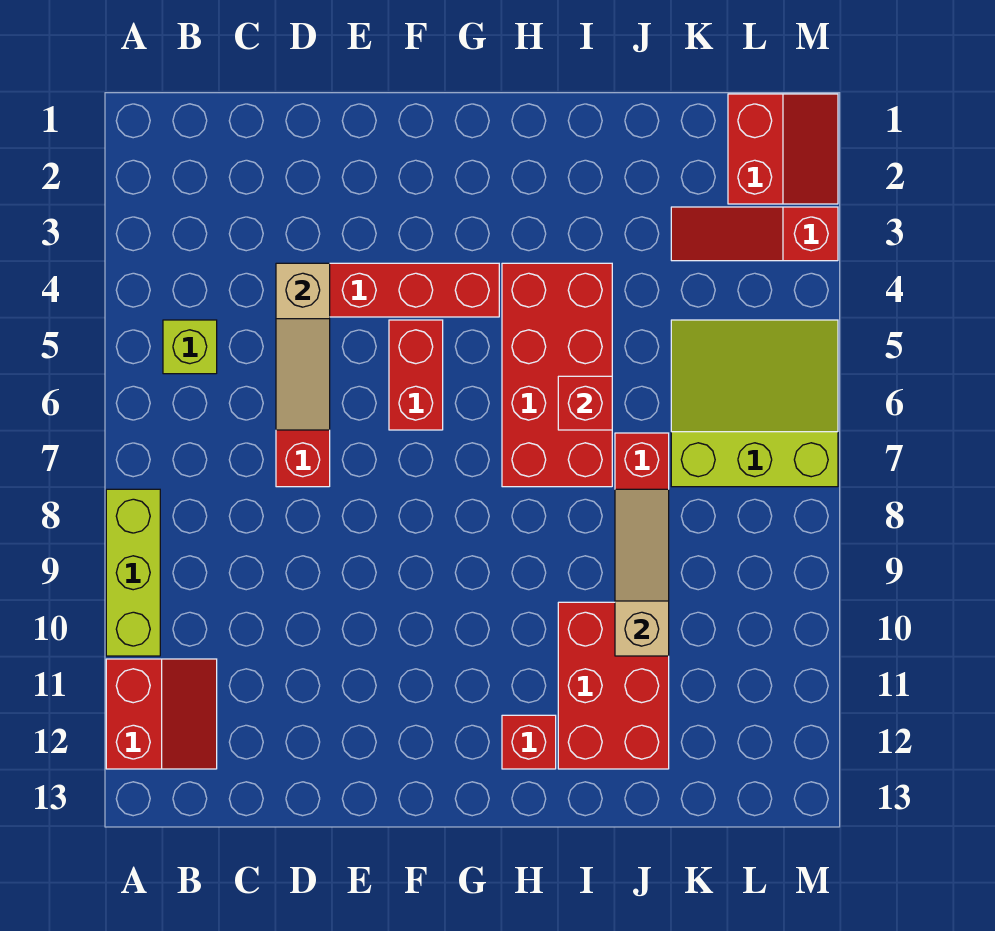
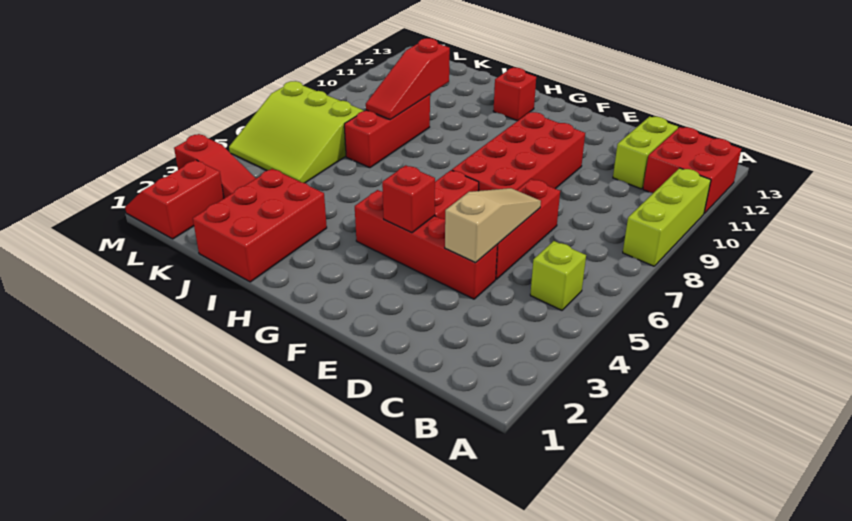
red slope A11:B12 level 1 top A -> red brick A11:B12 level 1
none -> lime brick C11:C12 level 1
red brick H4:I7 level 1 -> red brick E7:F10 level 1
red brick I6 level 2 -> red brick F4 level 2
red brick I10:J12 level 1 -> red brick I1:J3 level 1
tan slope J8:J10 level 2 top 10 -> red slope J8:J10 level 2 top 10

